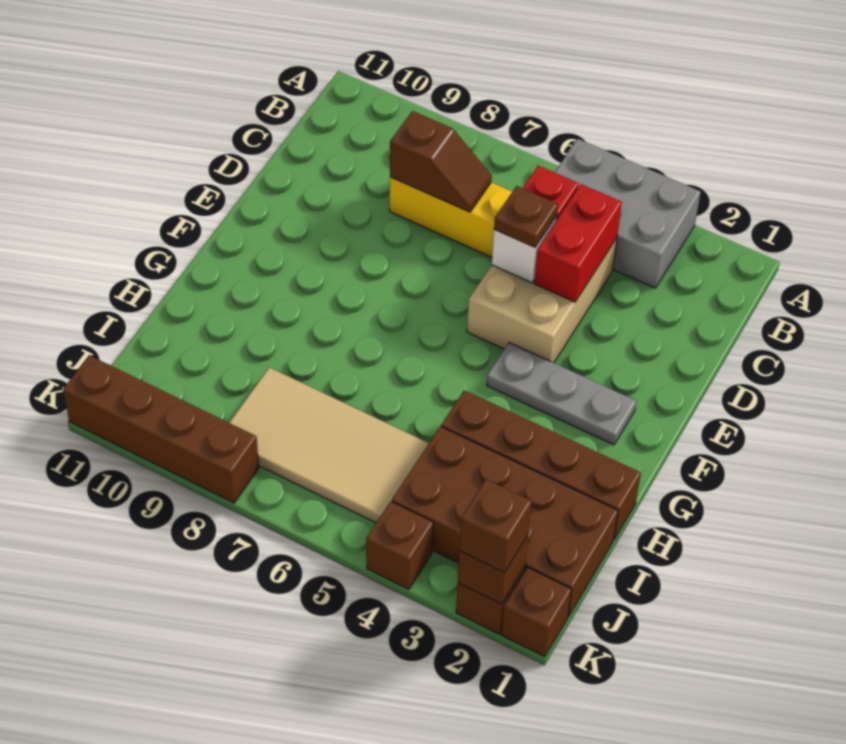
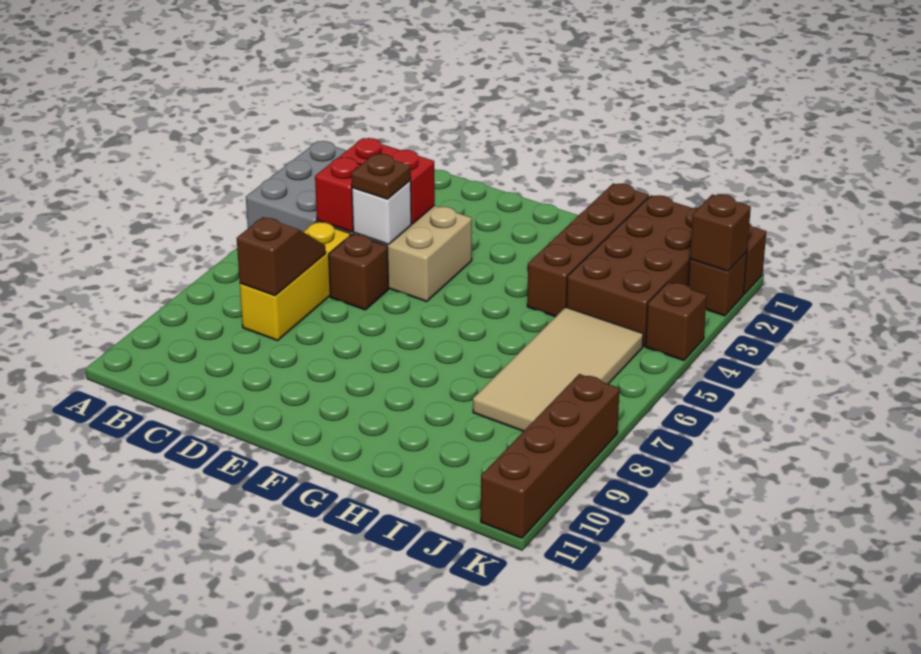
grey plate F2:F4 level 1 -> none
brown brick K2 level 3 -> brown brick D6 level 1

